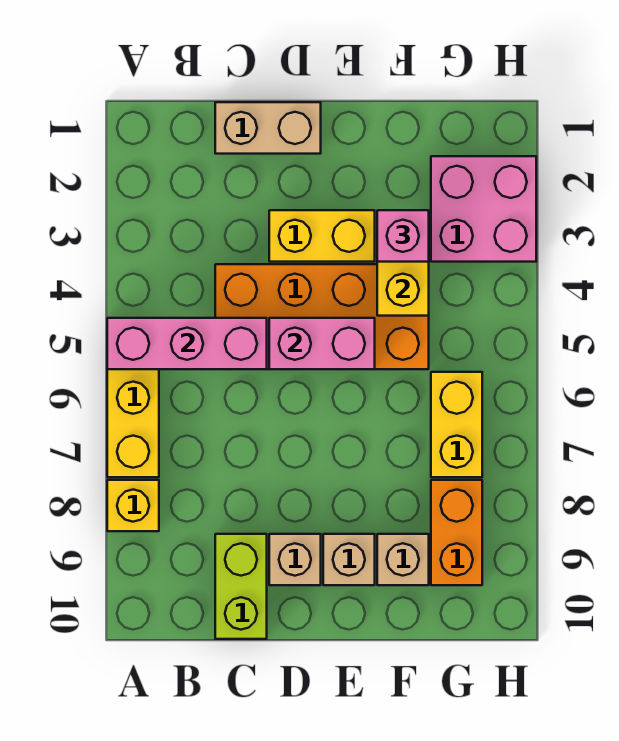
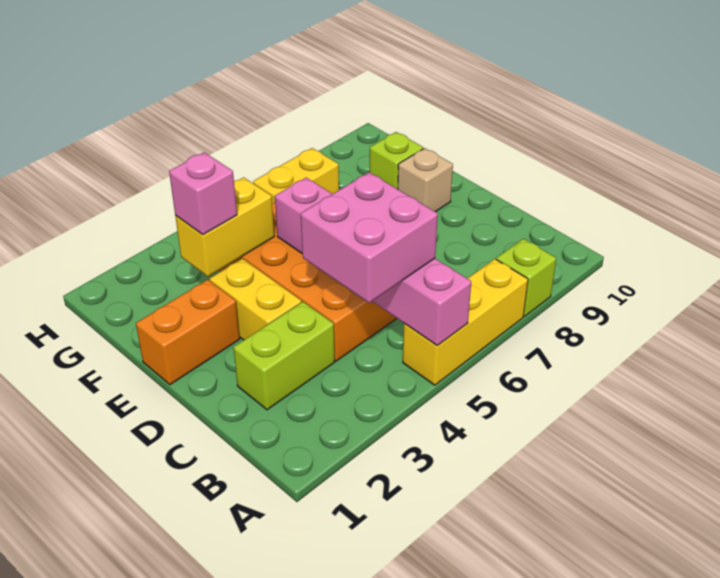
yellow brick A8 level 1 -> lime brick A8 level 1
tan brick C1:D1 level 1 -> none
lime brick C9:C10 level 1 -> lime brick C2:C3 level 1
tan brick D9 level 1 -> none
tan brick F9 level 1 -> lime brick F9 level 1
pink brick G2:H3 level 1 -> pink brick B4:C5 level 3
orange brick G8:G9 level 1 -> orange brick E1:E2 level 1

